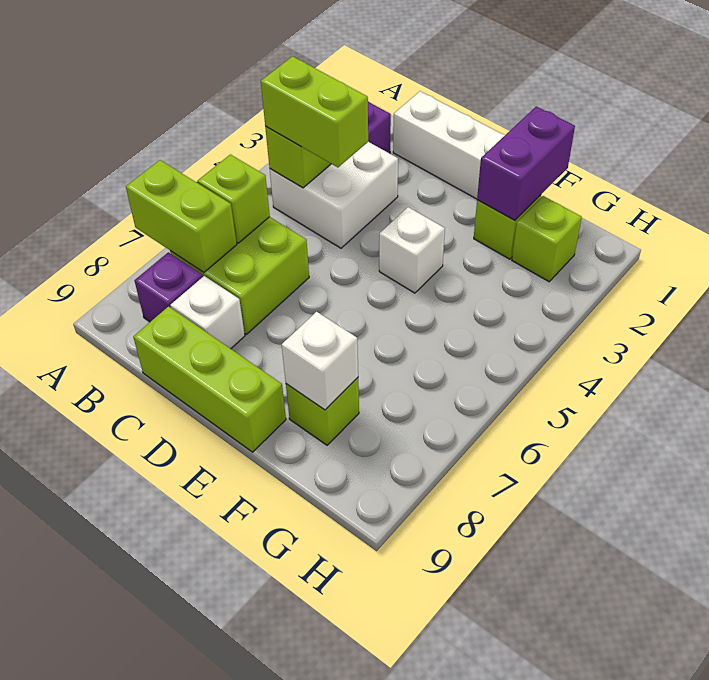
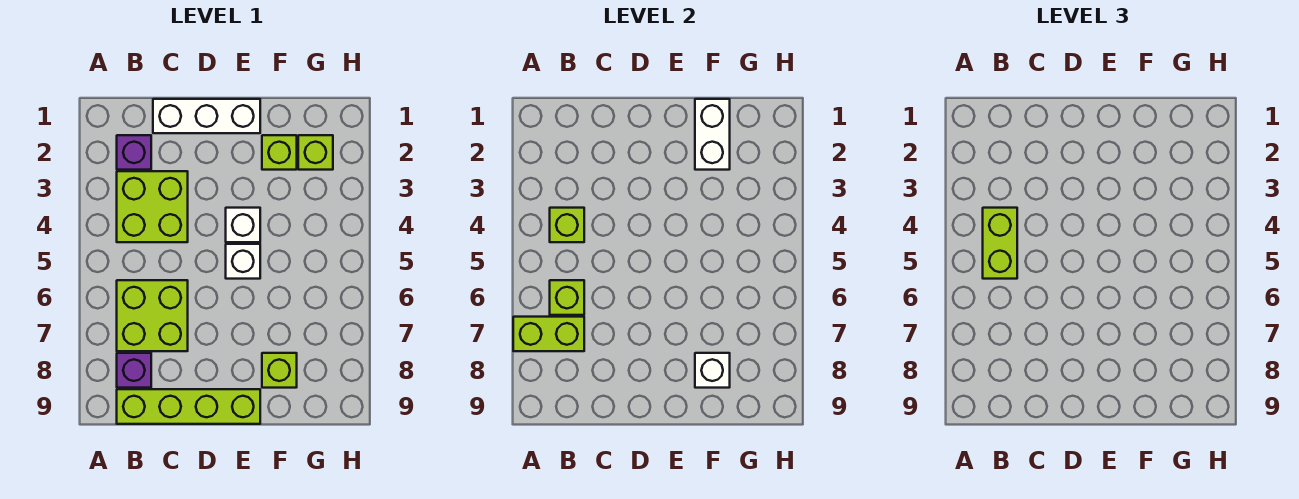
white brick B3:C4 level 1 -> lime brick B3:C4 level 1
lime brick B4:C4 level 3 -> lime brick B4:B5 level 3
white brick C8 level 1 -> white brick E5 level 1
lime brick C9:E9 level 1 -> lime brick B9:E9 level 1
purple brick F1:F2 level 2 -> white brick F1:F2 level 2

